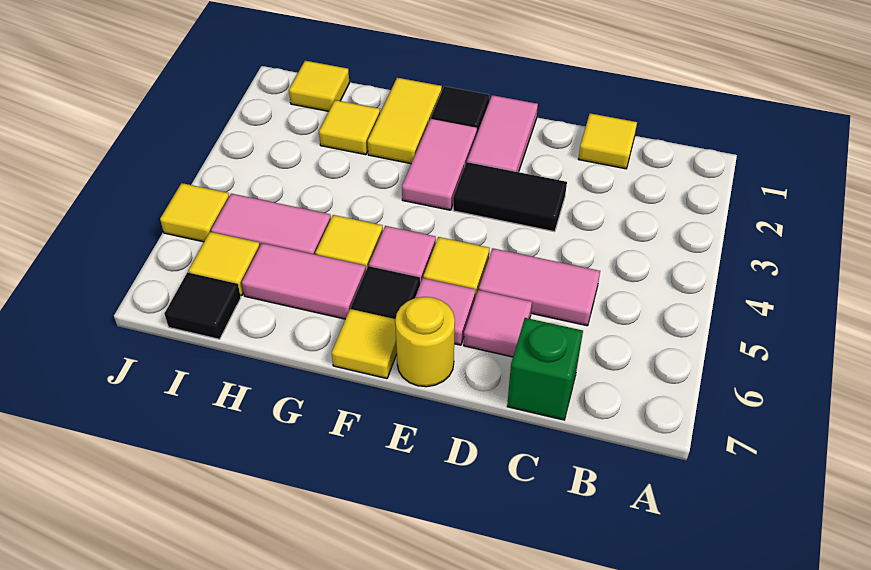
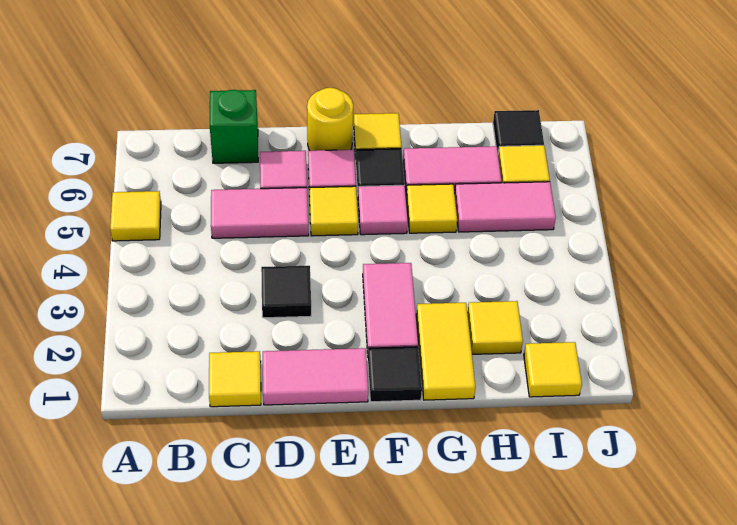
black tile D3:E3 level 1 -> black tile D3 level 1
pink tile E1:E2 level 1 -> pink tile D1:E1 level 1
yellow tile J5 level 1 -> yellow tile A5 level 1

